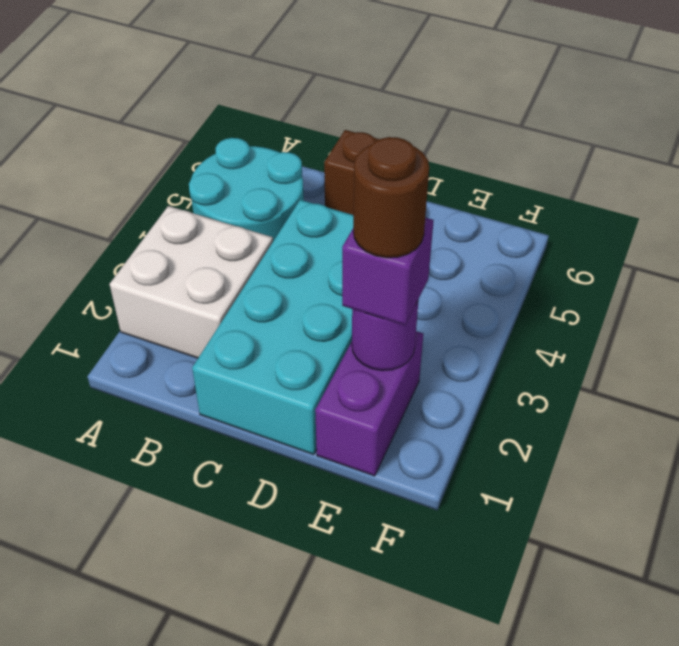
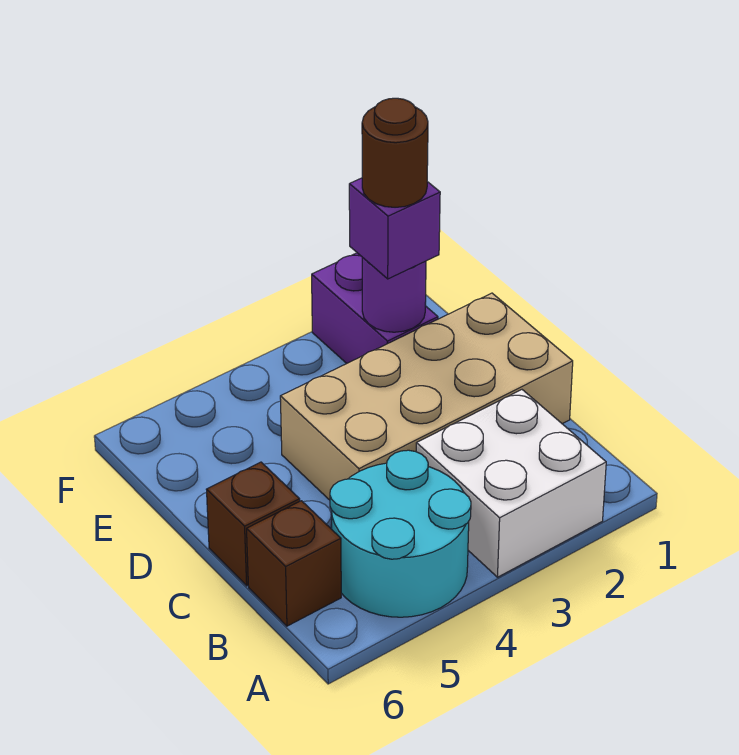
none -> brown brick B6 level 1
cyan brick C1:D4 level 1 -> tan brick C1:D4 level 1
purple brick E1:E2 level 1 -> purple brick E2:F2 level 1

